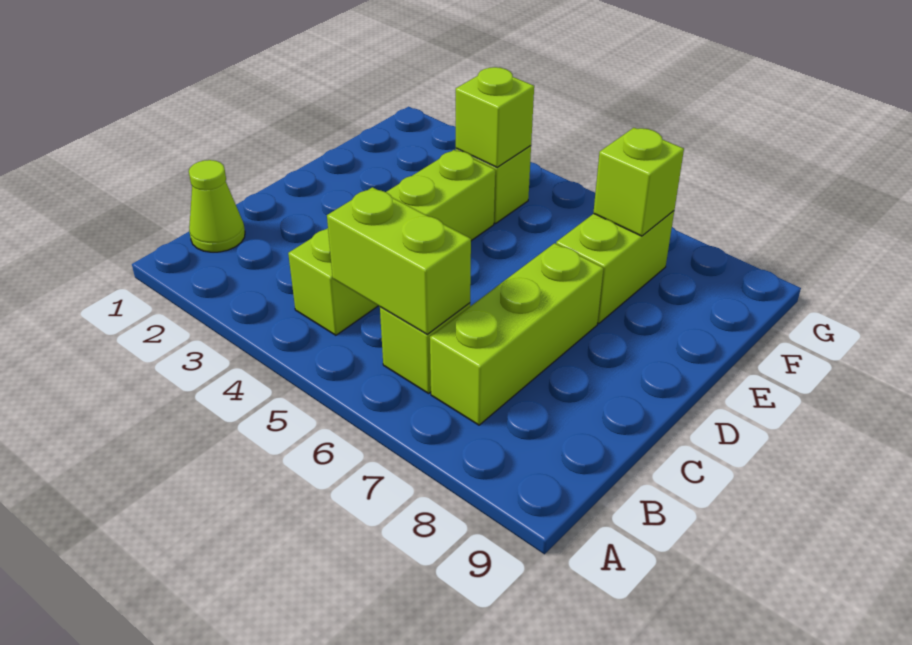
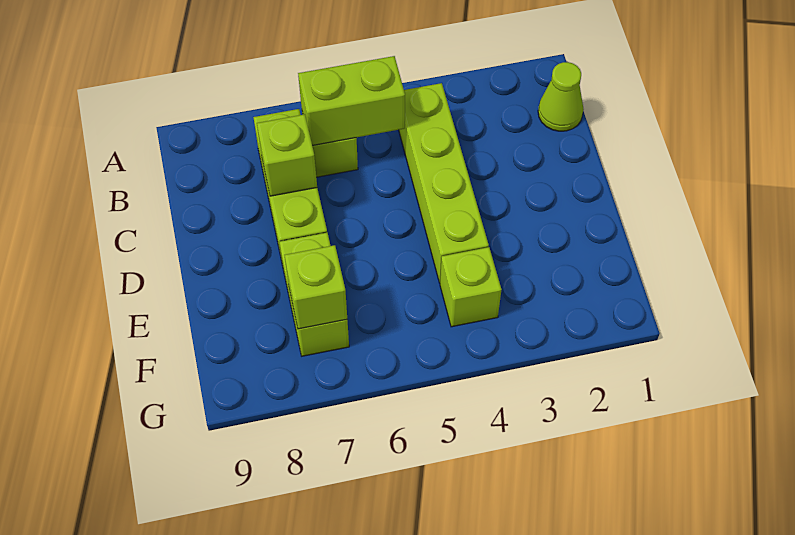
lime brick F4 level 2 -> lime brick C7 level 2

